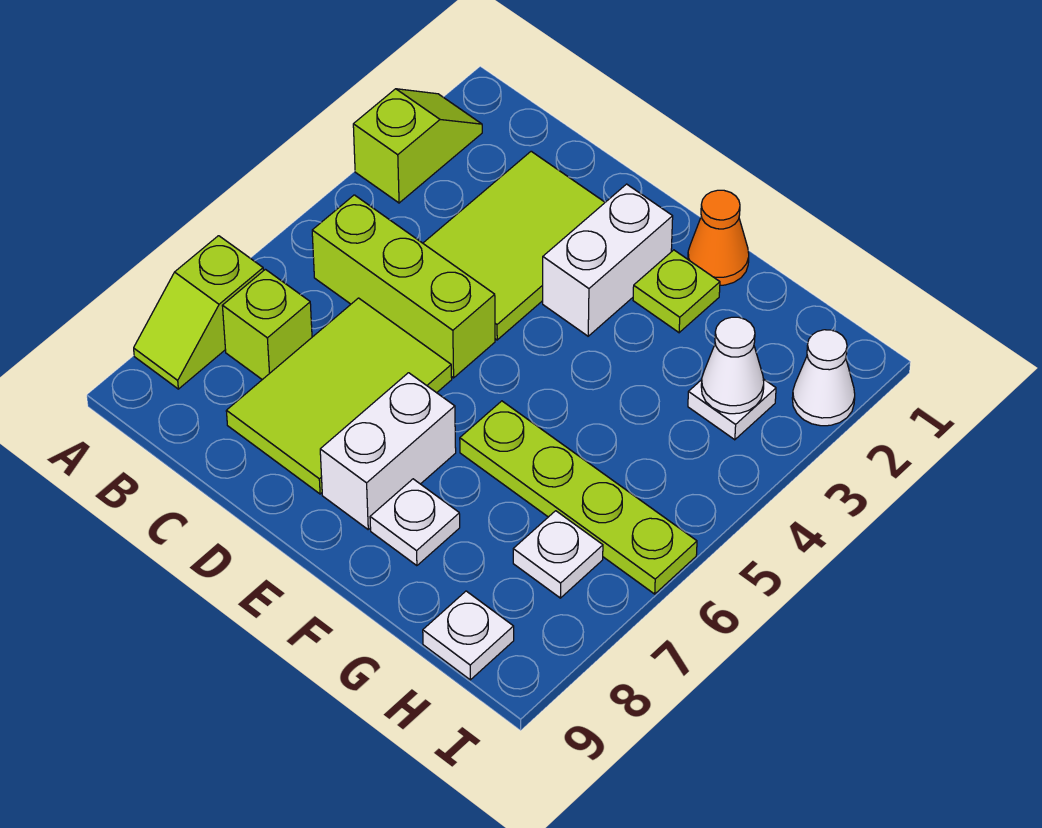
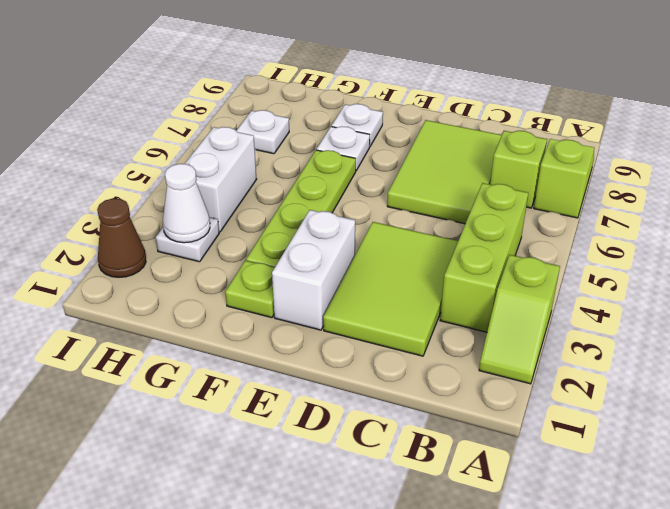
lime brick B5:D5 level 1 -> lime brick B3:B5 level 1
white brick E7:E8 level 1 -> white brick H4:H5 level 1
orange cone F1 level 1 -> none
lime plate F6:I6 level 1 -> lime plate F3:F6 level 1
white plate H9 level 1 -> white plate F7 level 1
white cone I2 level 1 -> brown cone I2 level 1

